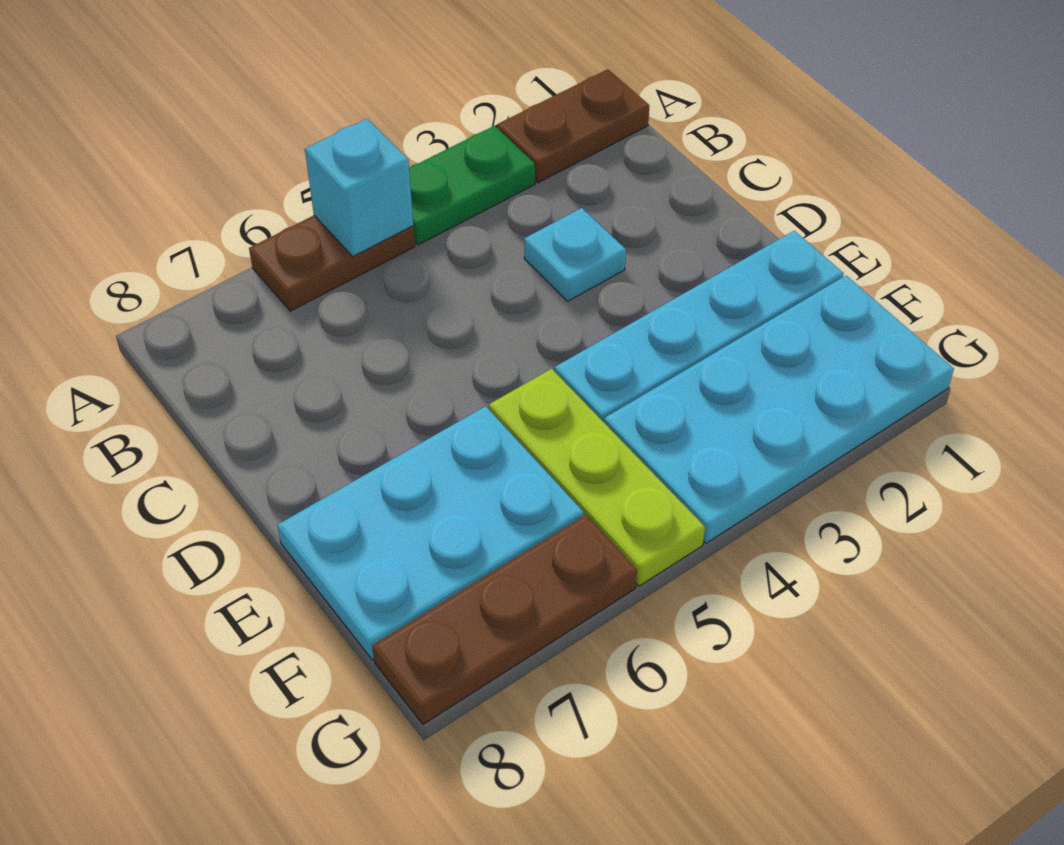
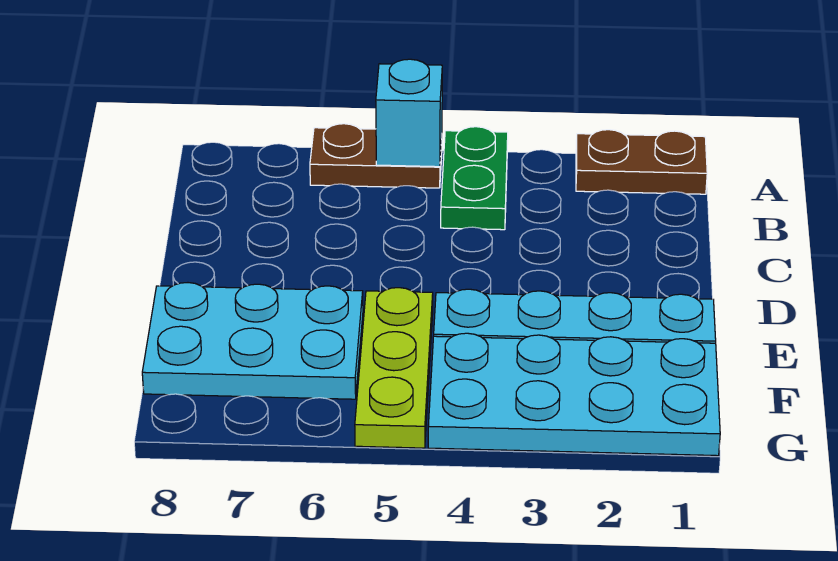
green plate A3:A4 level 1 -> green plate A4:B4 level 1
cyan plate C3 level 1 -> none
brown plate G6:G8 level 1 -> none

